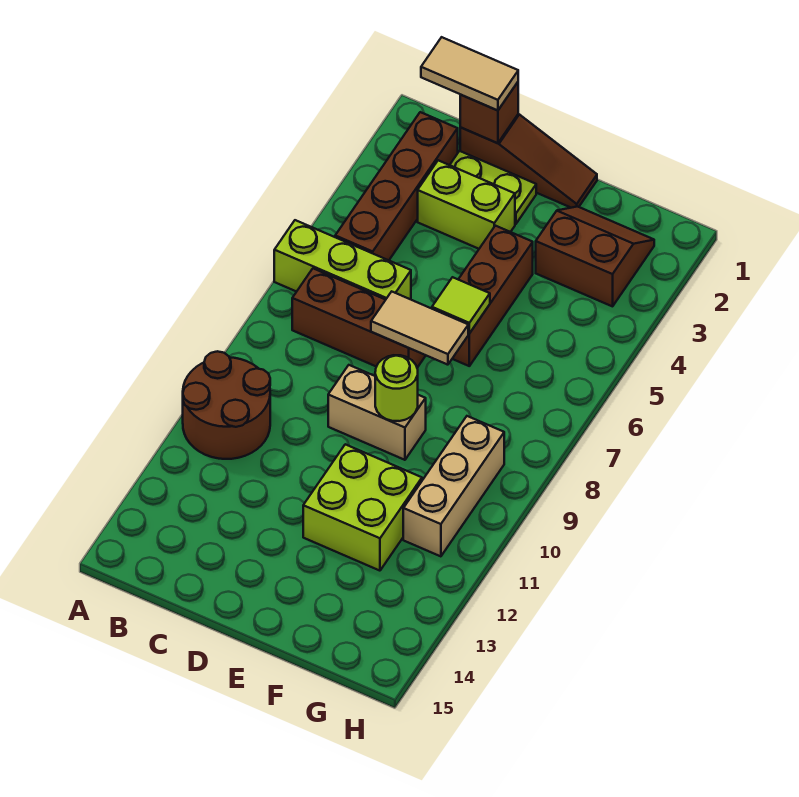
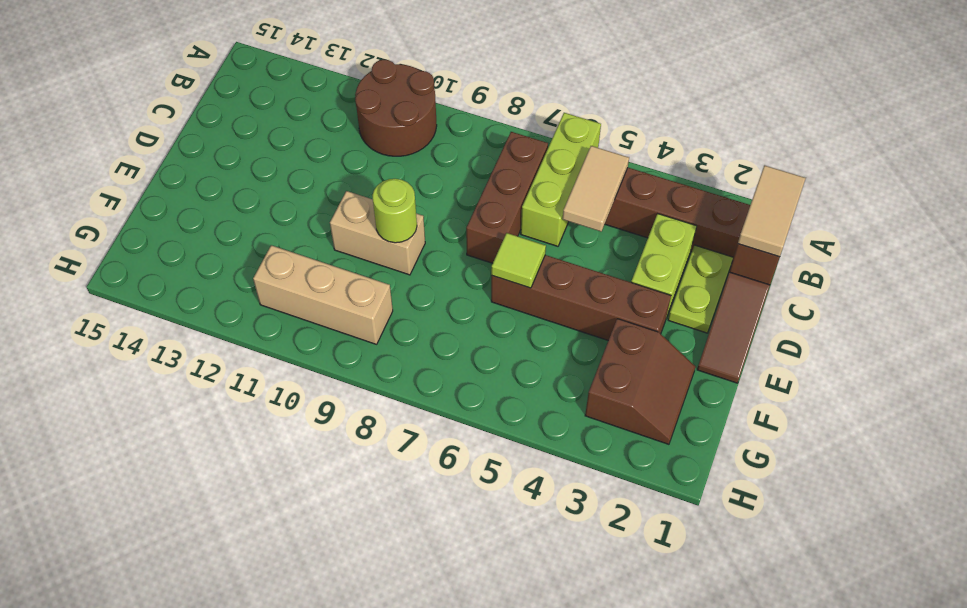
tan tile D7:E7 level 2 -> tan tile B5:C5 level 2
tan brick D9:E9 level 1 -> tan brick E9:E10 level 1
brown brick E4:E6 level 1 -> brown brick E3:E6 level 1
lime brick E11:F12 level 1 -> none

